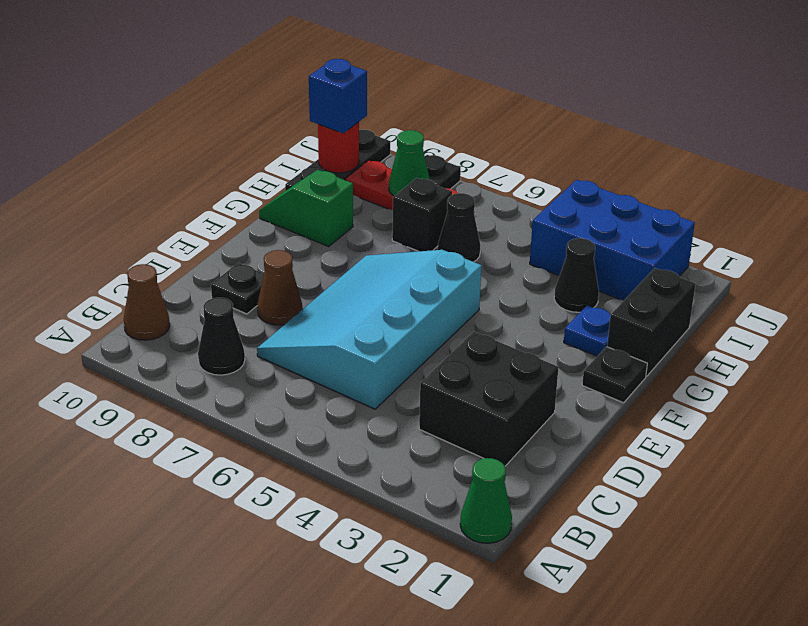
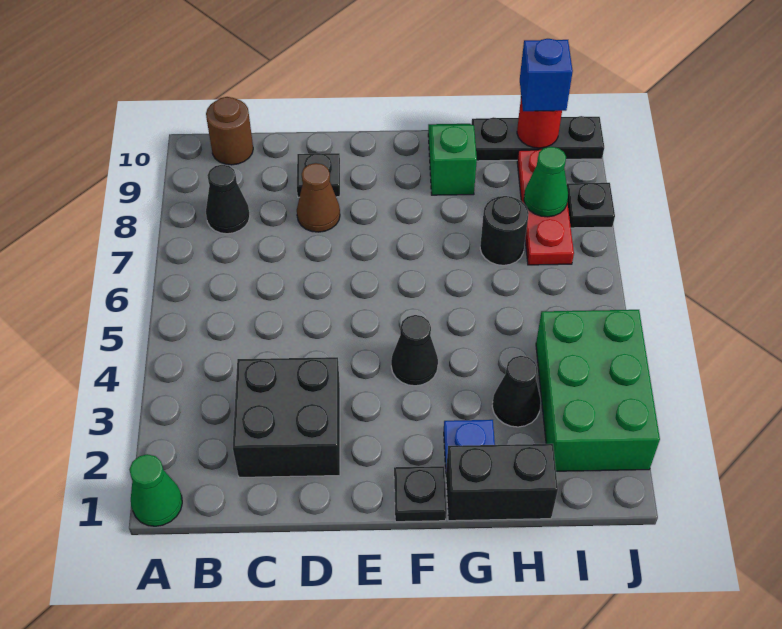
brown cone B10 level 1 -> brown round brick B10 level 1
cyan slope C5:F7 level 1 top 5 -> none
black cone H6 level 1 -> black cone F4 level 1
black brick H7 level 1 -> black round brick H7 level 1
blue brick I2:J4 level 1 -> green brick I2:J4 level 1

